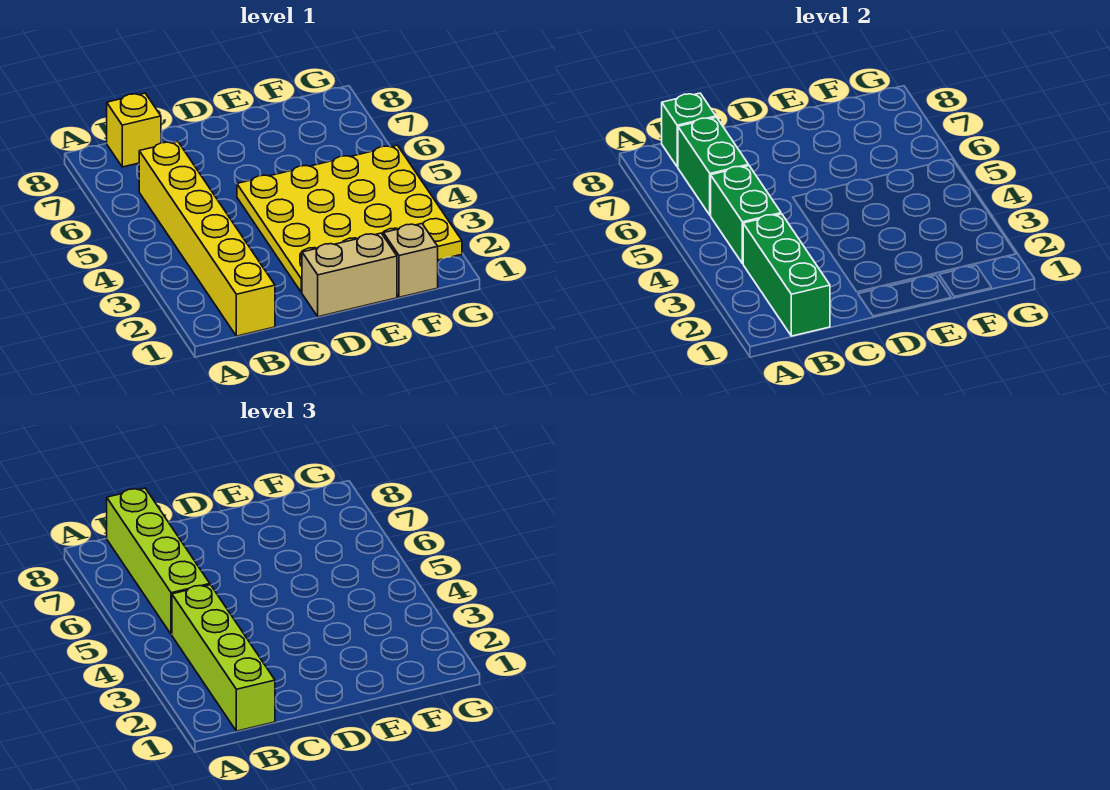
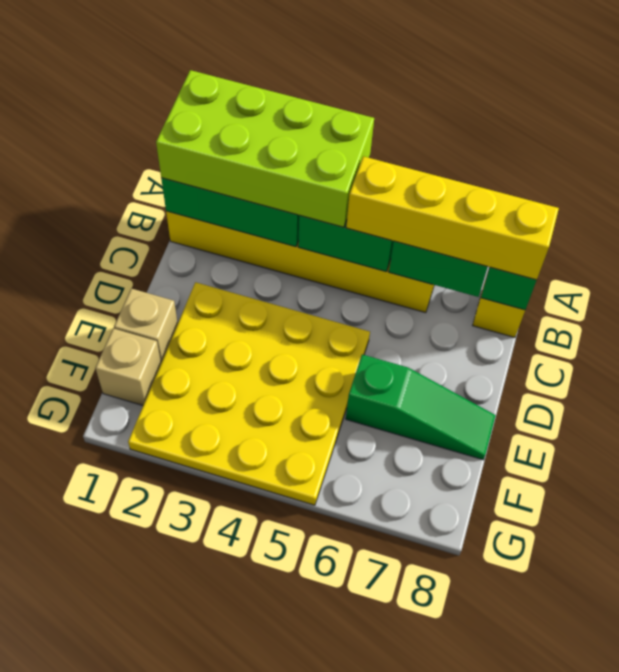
lime brick B1:B4 level 3 -> lime brick A1:B4 level 3
lime brick B5:B8 level 3 -> yellow brick B5:B8 level 3
tan brick D1:E1 level 1 -> tan brick E1 level 1
none -> green slope E6:E8 level 1 top 6

